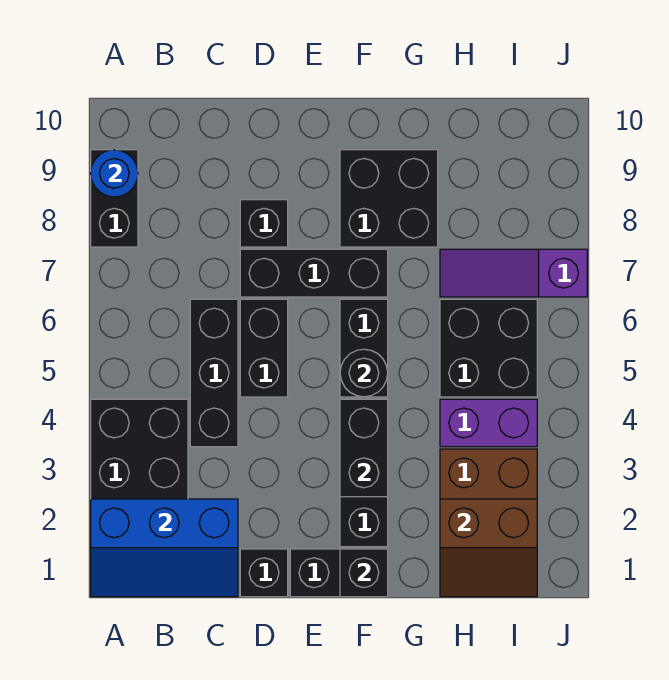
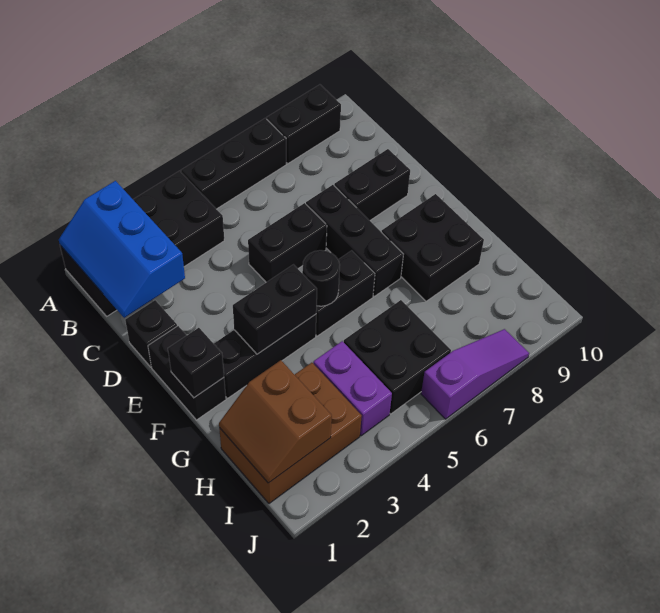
blue round brick A9 level 2 -> none
black brick C4:C6 level 1 -> black brick A5:A7 level 1
black brick D8 level 1 -> black brick D8:D9 level 1
purple slope H7:J7 level 1 top J -> purple slope J6:J8 level 1 top 6

